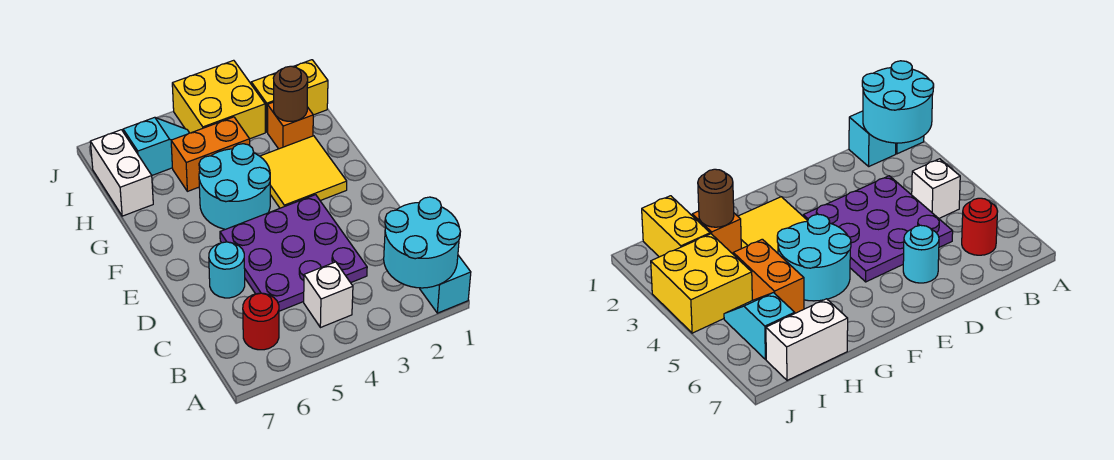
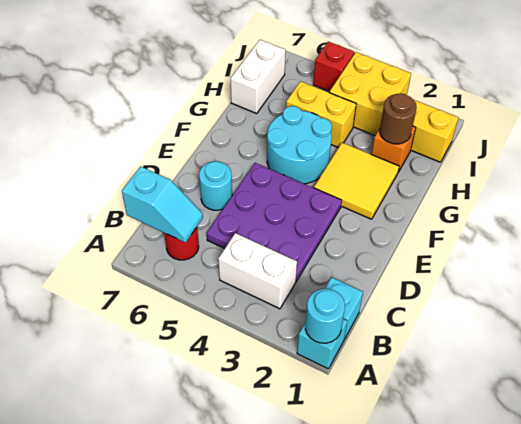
cyan round brick A1:B2 level 2 -> cyan round brick A1 level 2
white brick B4 level 1 -> white brick B3:B4 level 1
orange brick H4:H5 level 1 -> yellow brick H4:H5 level 1
cyan slope I5:I6 level 1 top 6 -> cyan slope B6:B7 level 2 top 7
none -> red brick J5 level 1

